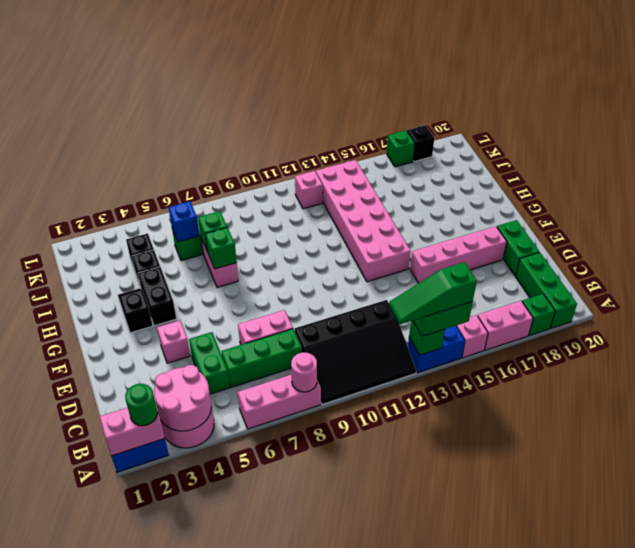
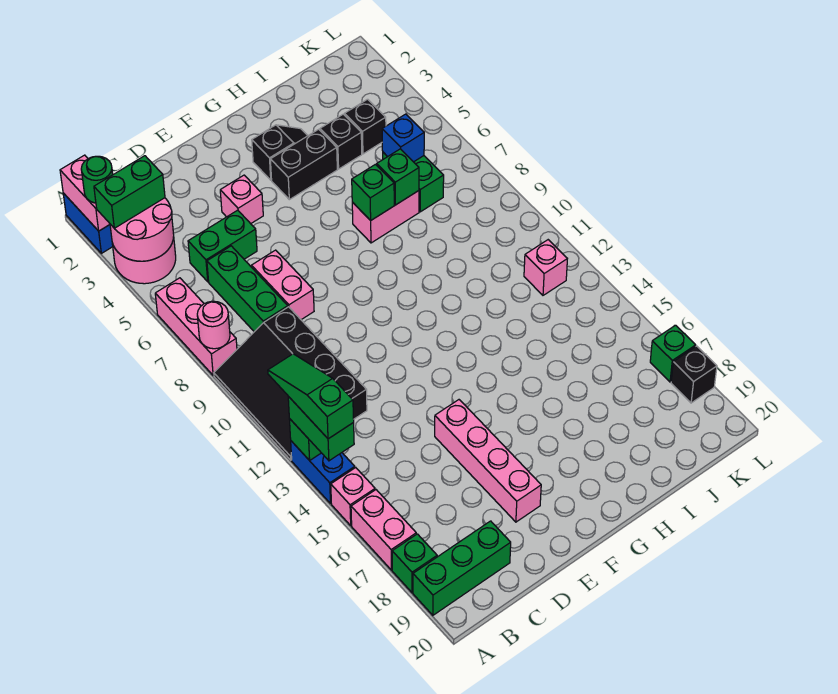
green brick D19:E19 level 1 -> green brick A3:B3 level 3
pink brick F13:K14 level 1 -> none

